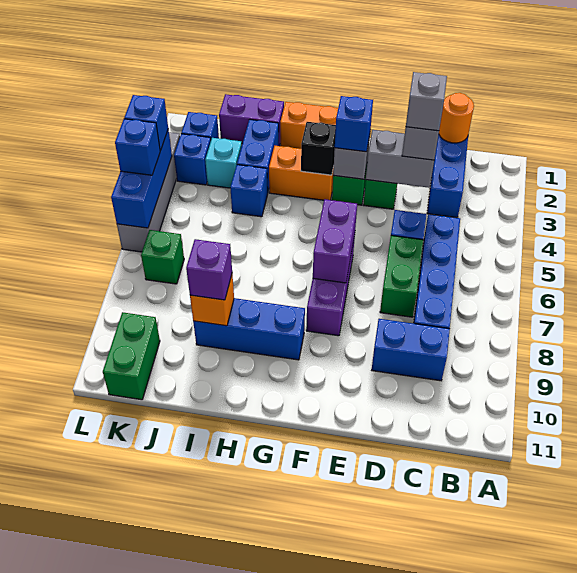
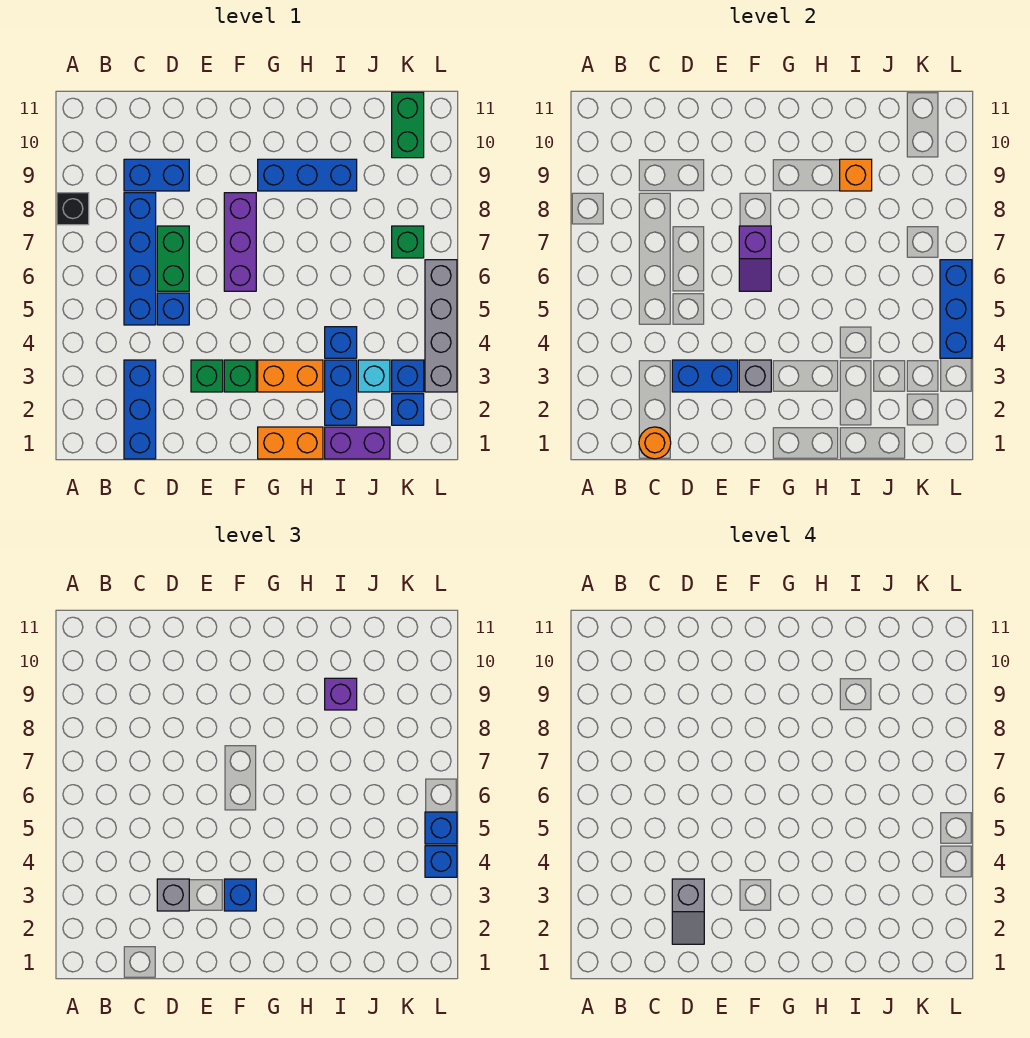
grey brick D3:E3 level 2 -> blue brick D3:E3 level 2
purple brick F6:F7 level 2 -> purple slope F6:F7 level 2 top 7
black brick G3 level 2 -> black brick A8 level 1

